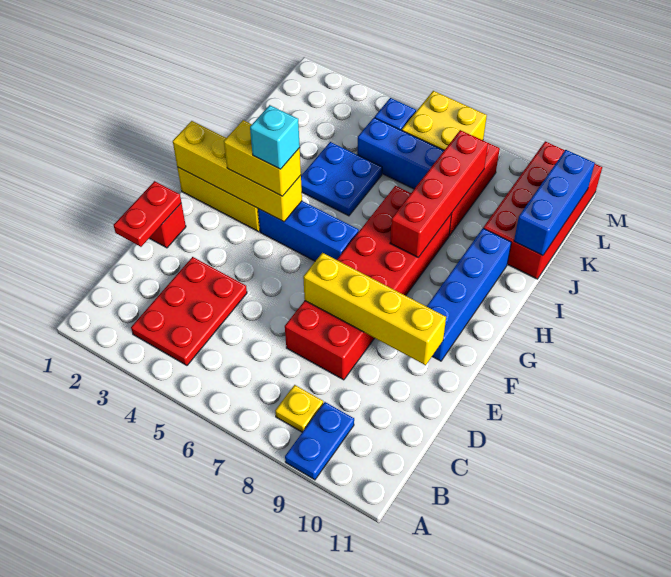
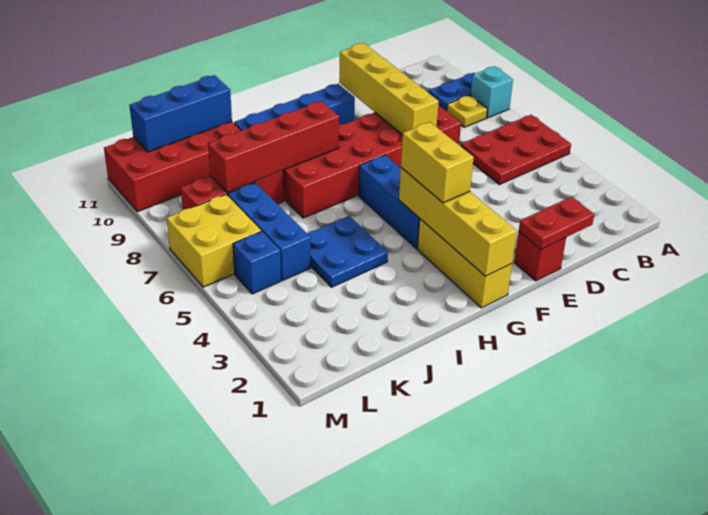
red plate B3:D4 level 1 -> red plate A5:C6 level 1
cyan brick G4 level 4 -> cyan brick A8 level 1

